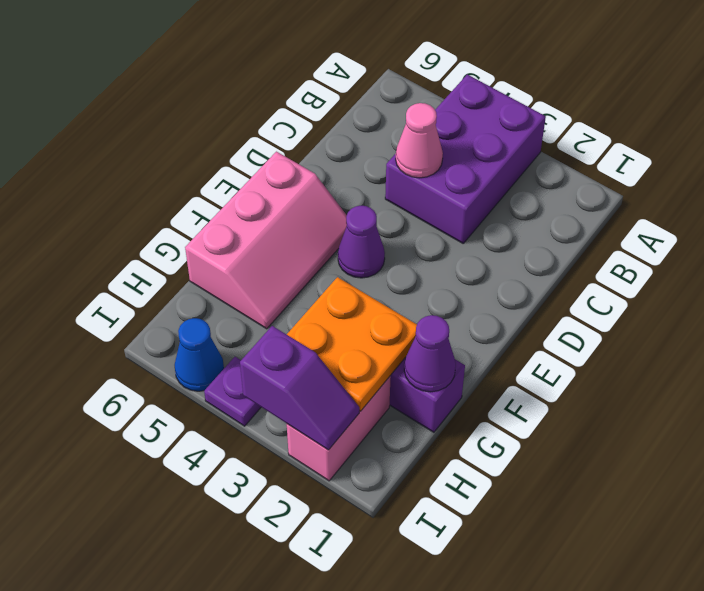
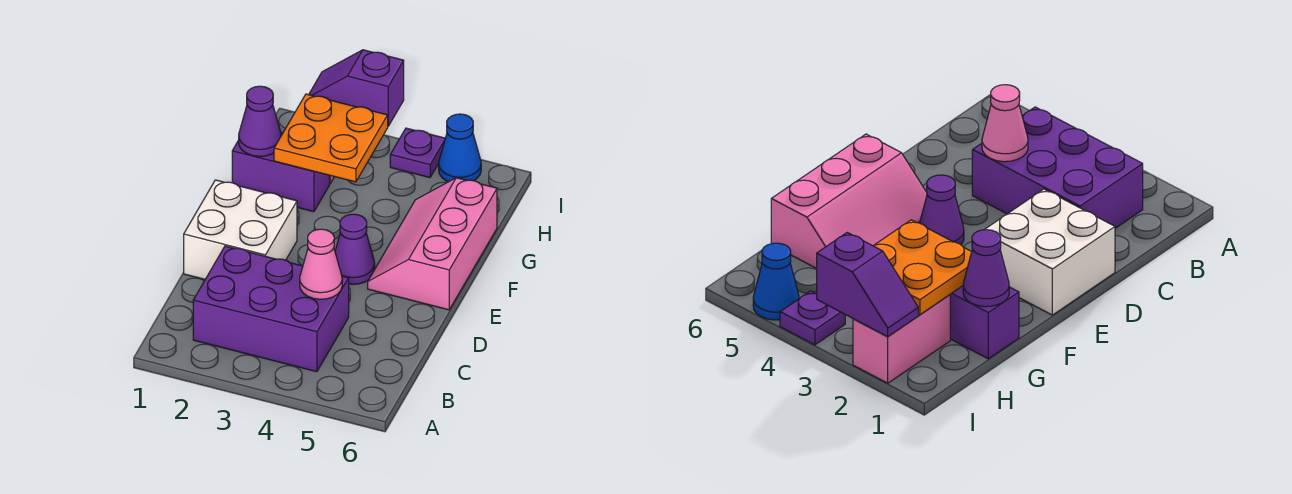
purple brick A3:C4 level 1 -> purple brick B2:C4 level 1
none -> white brick D1:E2 level 1

